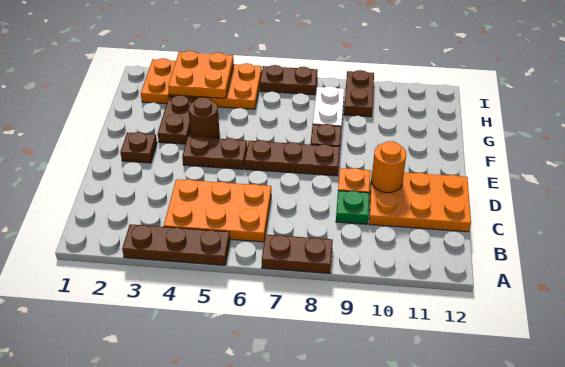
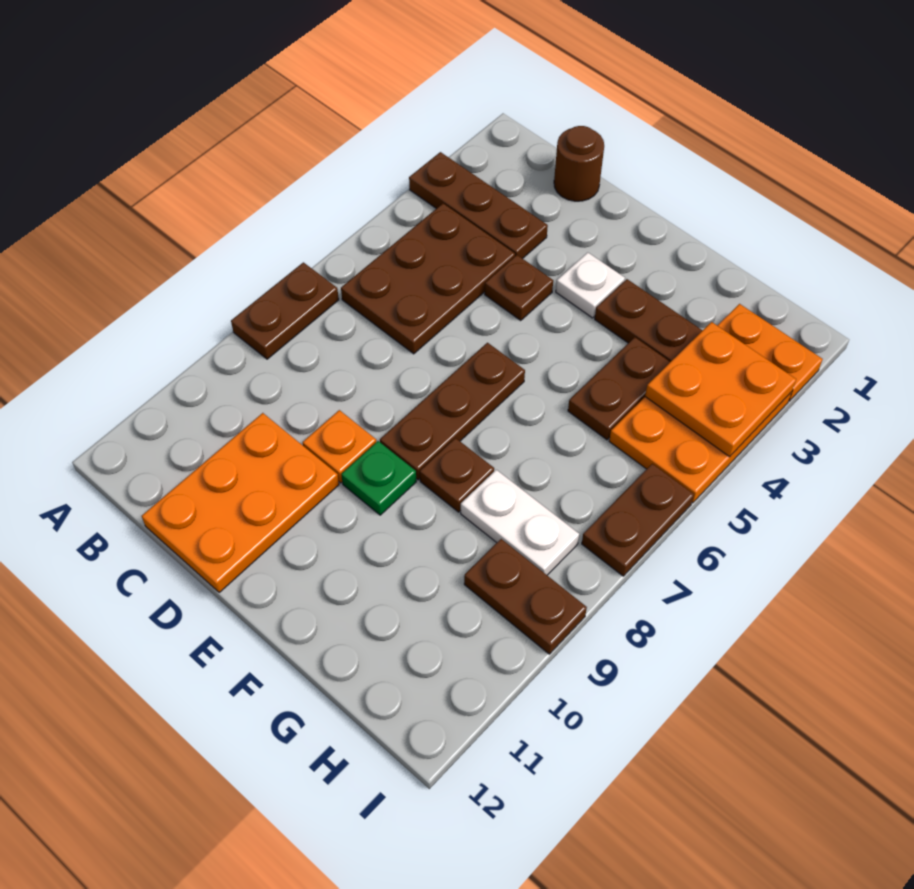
brown plate A3:A5 level 1 -> brown plate A3:C3 level 1
orange plate B4:C6 level 1 -> brown plate B4:C6 level 1
green plate C9 level 1 -> green plate E9 level 1
orange round brick D10 level 2 -> none
brown plate E2 level 1 -> brown plate D4 level 1
none -> white plate E3 level 1
brown plate E4:E5 level 1 -> brown plate G4:G5 level 1
brown round brick F4 level 1 -> brown round brick C1 level 1

